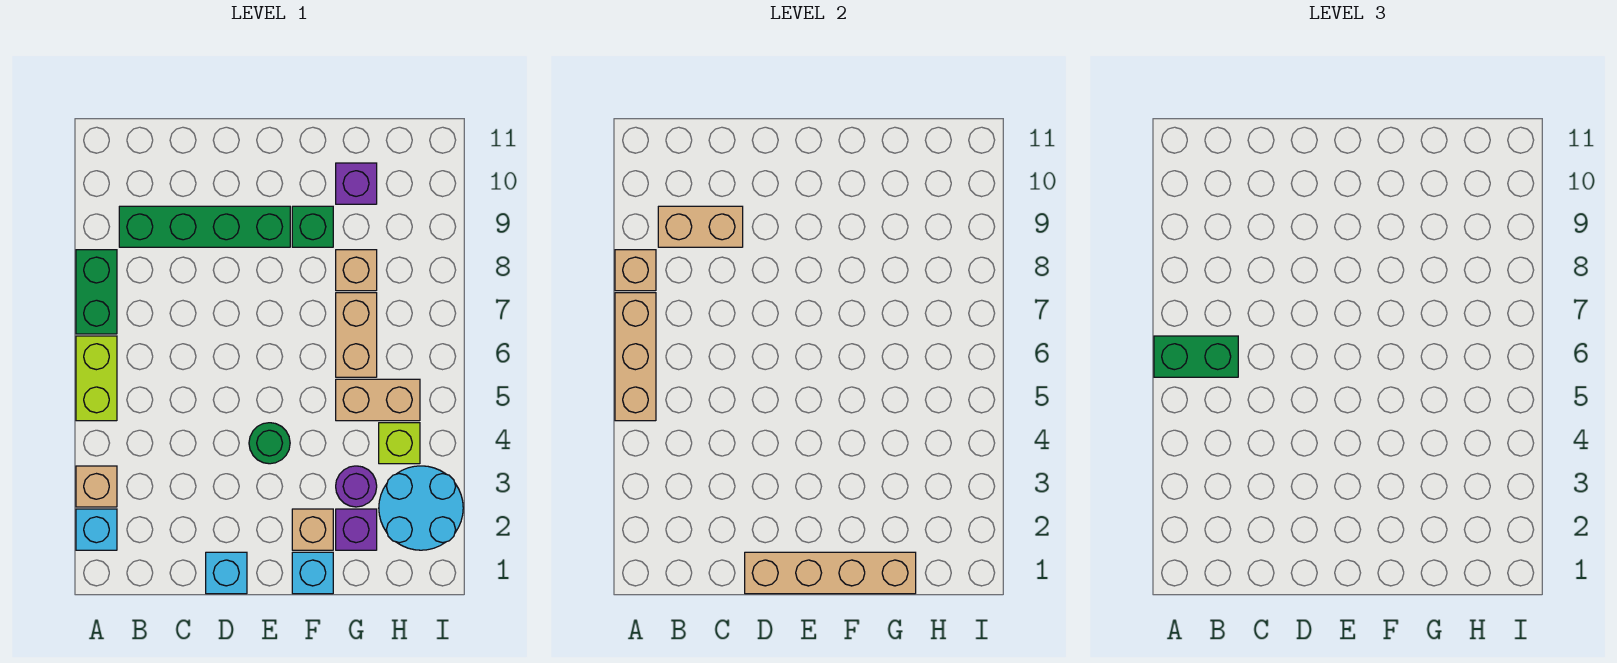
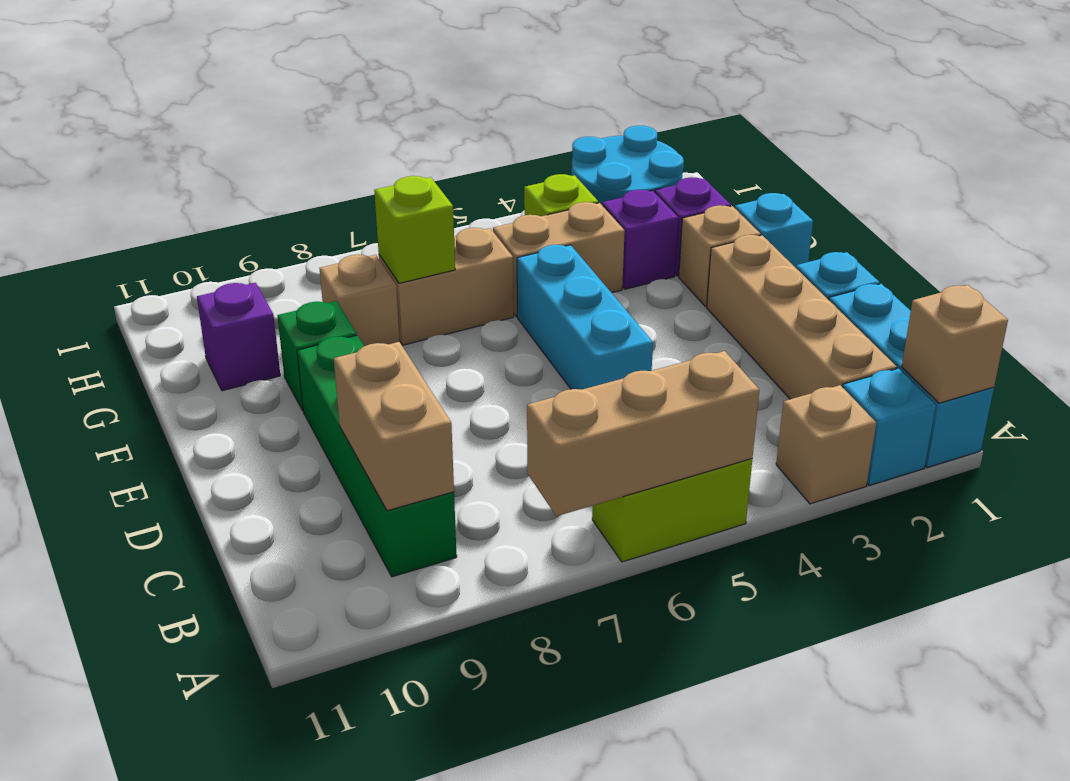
none -> cyan brick A1:C1 level 1
green brick A6:B6 level 3 -> none
green brick A7:A8 level 1 -> none
tan brick A8 level 2 -> tan brick A1 level 2
tan brick D1:G1 level 2 -> tan brick B2:E2 level 1
none -> cyan brick D5:F5 level 1
green round brick E4 level 1 -> none
purple round brick G3 level 1 -> purple brick G3 level 1
tan brick G5:H5 level 1 -> tan brick G4:G5 level 1
none -> lime brick G7 level 2

